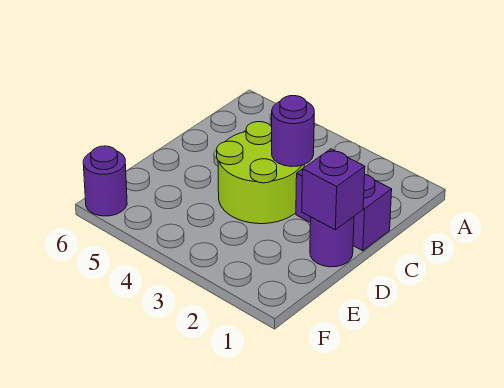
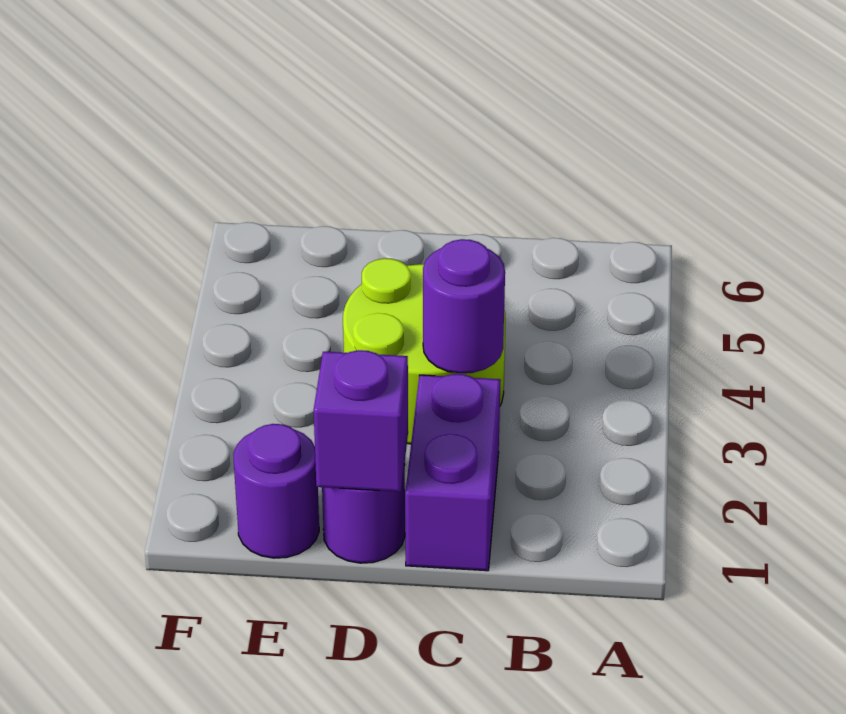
purple round brick F6 level 1 -> purple round brick E1 level 1

